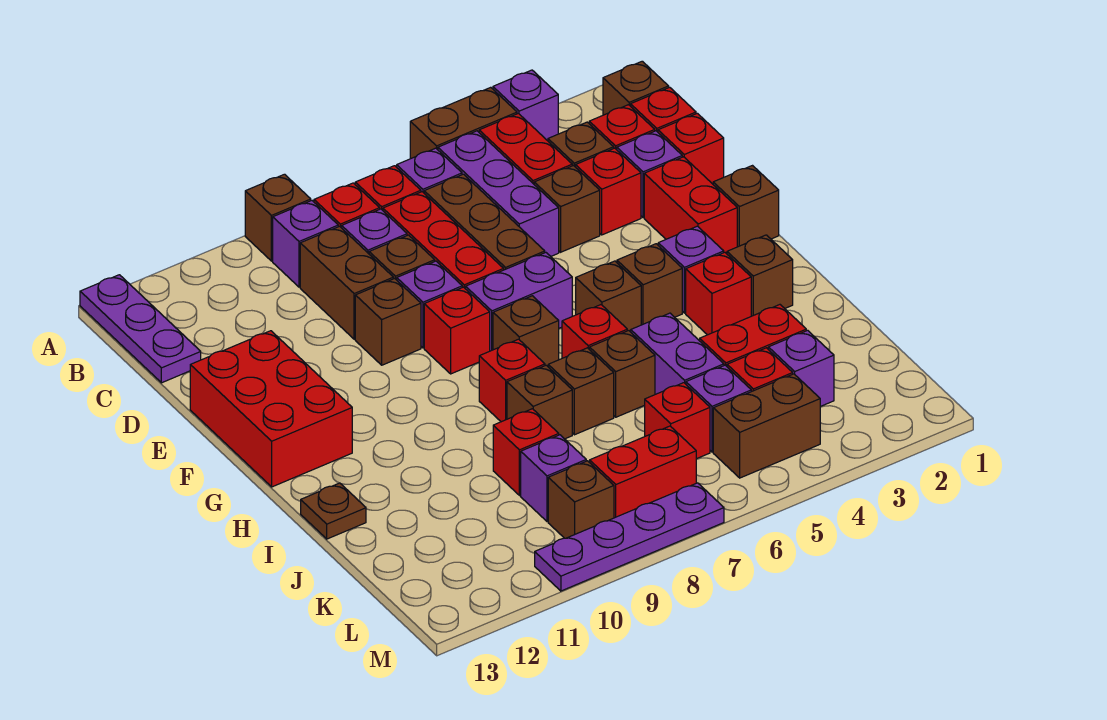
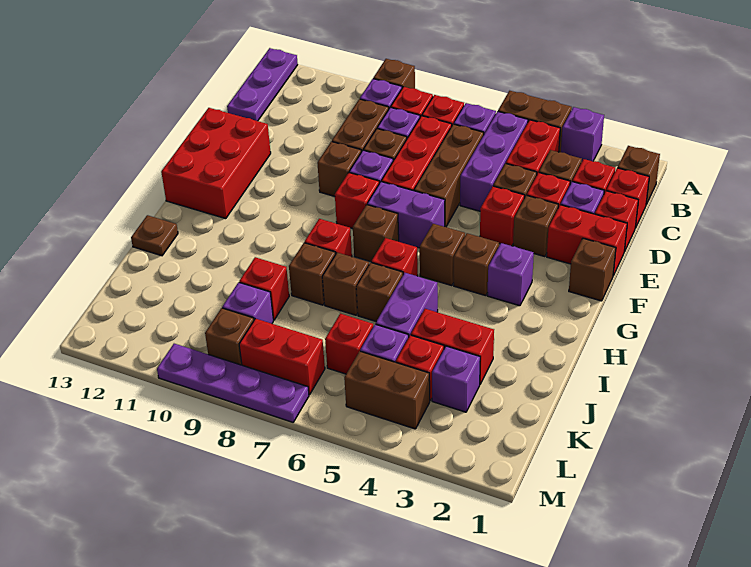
red brick E2:F2 level 1 -> red brick E1:E2 level 1
brown brick H2 level 1 -> brown brick E3 level 1
red brick H3 level 1 -> red brick E4 level 1

